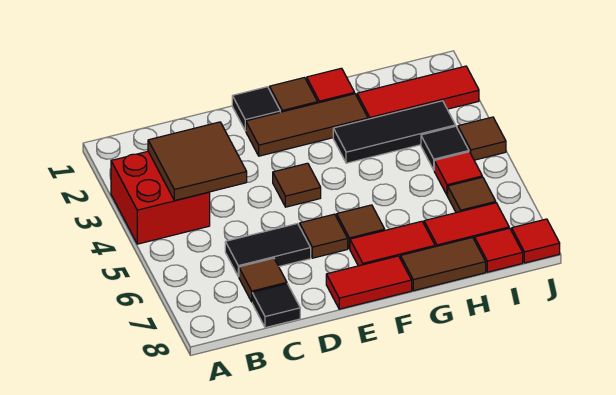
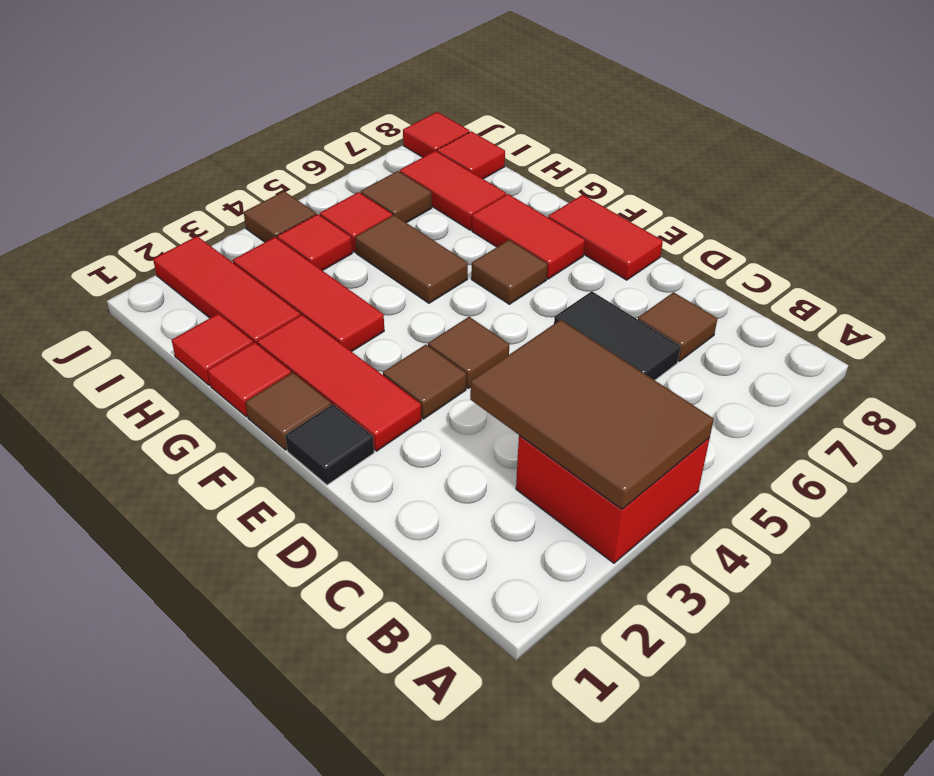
brown tile B3:C4 level 2 -> brown tile A3:C4 level 2
black tile C8 level 1 -> none
brown tile E2:G2 level 1 -> red tile E2:G2 level 1
brown tile E6 level 1 -> brown tile E3 level 1
black tile G3:I3 level 1 -> red tile G3:I3 level 1
brown tile G8:H8 level 1 -> brown tile G5:H5 level 1
none -> red tile H1 level 1
black tile I4 level 1 -> red tile I4 level 1

